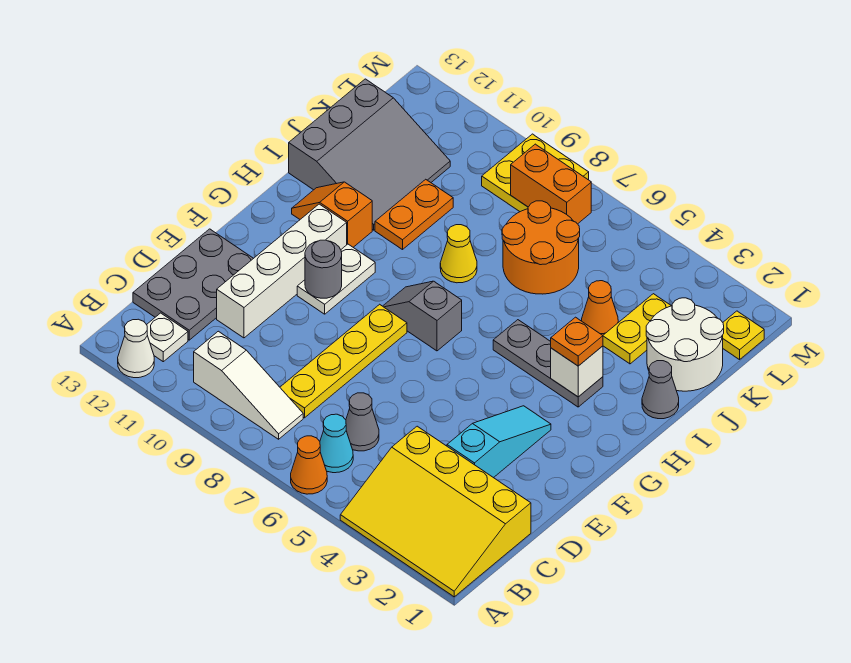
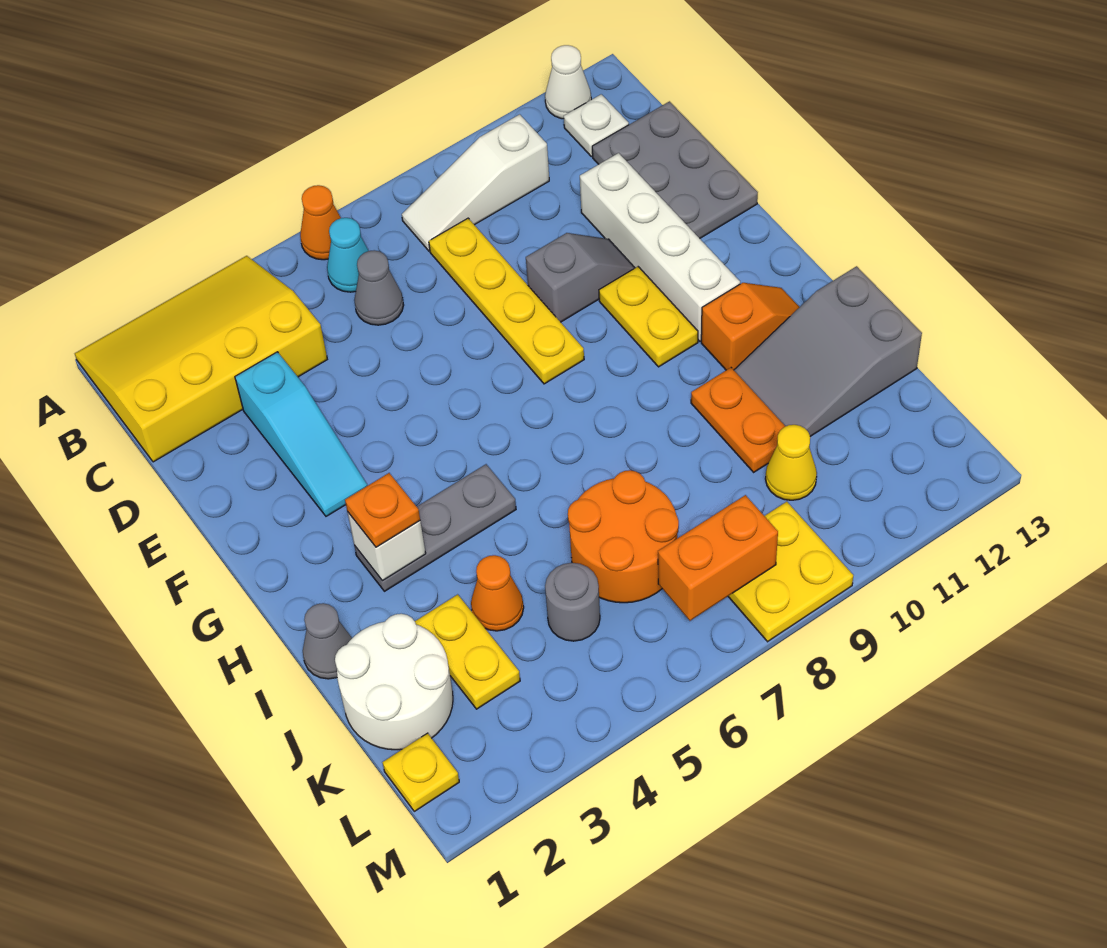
white plate F10:G10 level 1 -> yellow plate F10:G10 level 1
grey round brick F10 level 2 -> grey round brick K5 level 1
grey slope G7:G8 level 1 top 7 -> grey slope E9:E10 level 1 top 9
yellow cone I8 level 1 -> yellow cone K10 level 1
grey slope I11:K13 level 1 top 13 -> grey slope I11:J13 level 1 top 13

